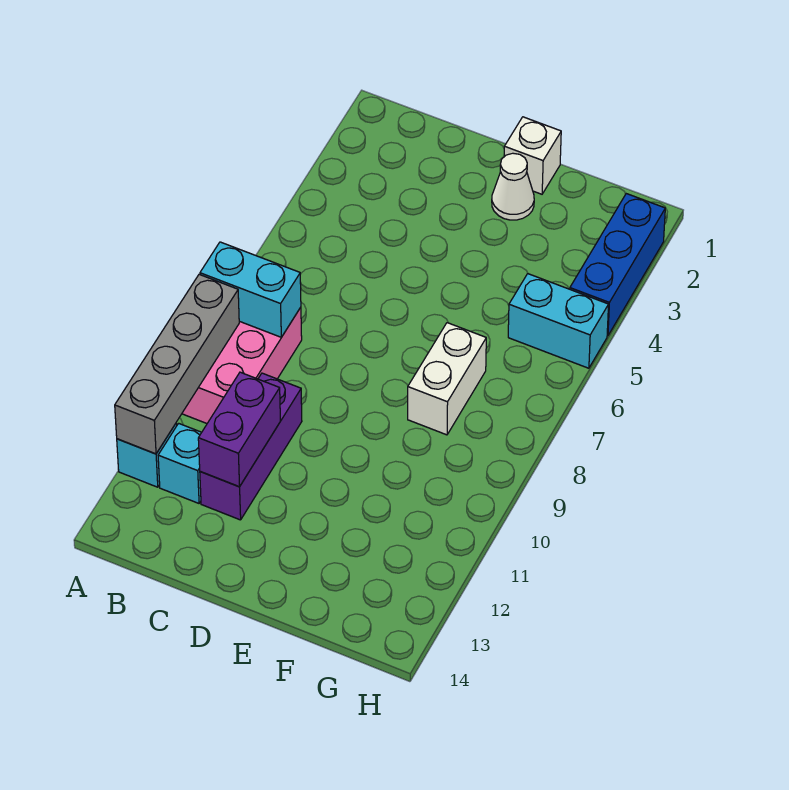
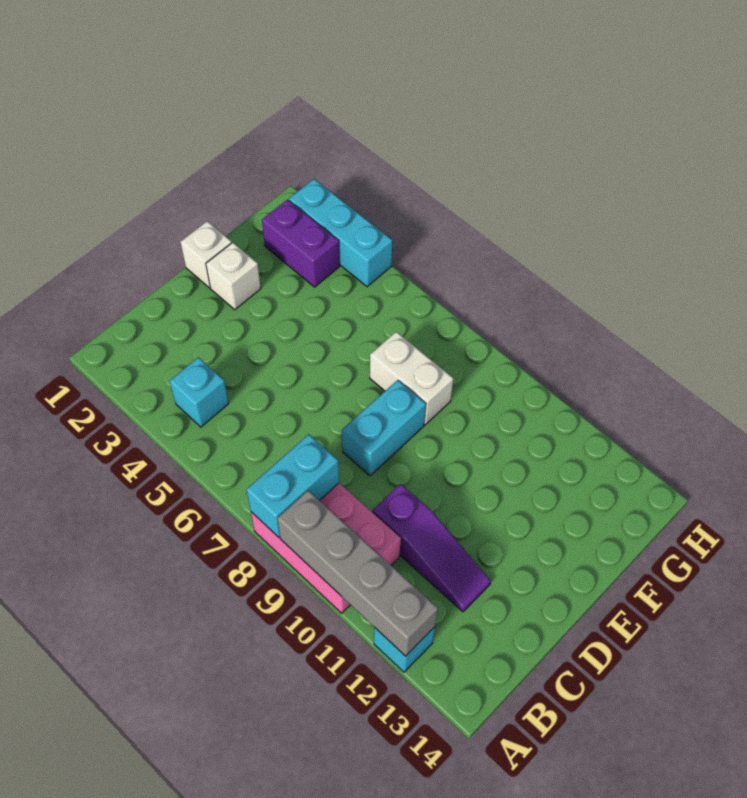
cyan brick B12 level 1 -> cyan brick B4 level 1
purple brick C10:C12 level 1 -> purple slope C10:C12 level 1 top 10
purple brick C11:C12 level 2 -> purple brick G2:G3 level 1
white cone E2 level 1 -> white brick E2 level 1
cyan brick G5:H5 level 1 -> cyan brick D8:E8 level 1
blue brick H2:H4 level 1 -> cyan brick H2:H4 level 1

